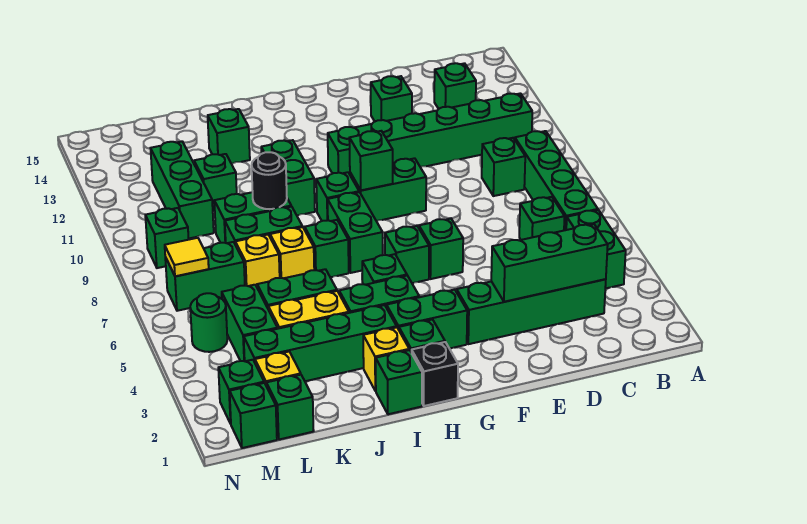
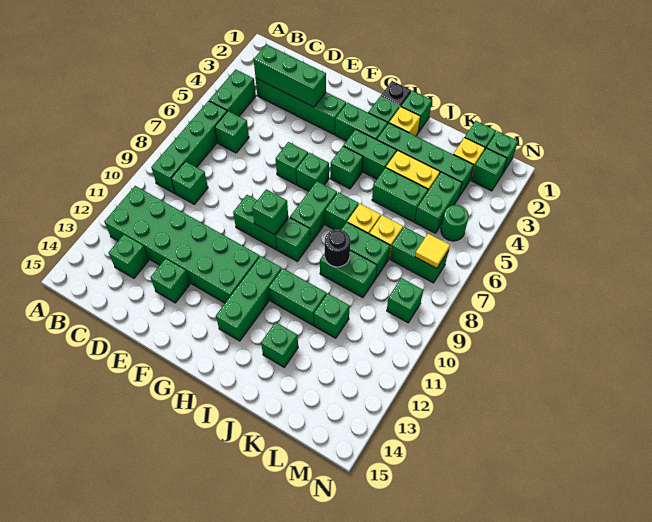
green brick B11:G11 level 1 -> green brick B11:G12 level 1
green brick I10:I11 level 1 -> green brick I11:J11 level 1
green brick L10:L12 level 1 -> green brick H11:H13 level 1

